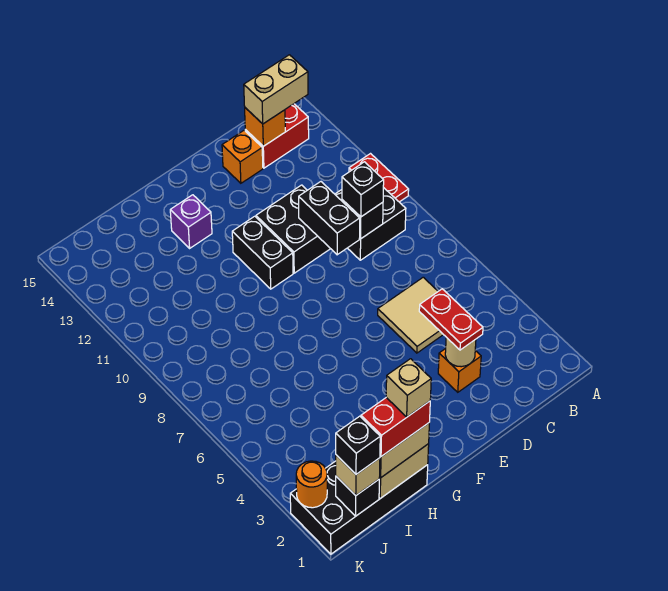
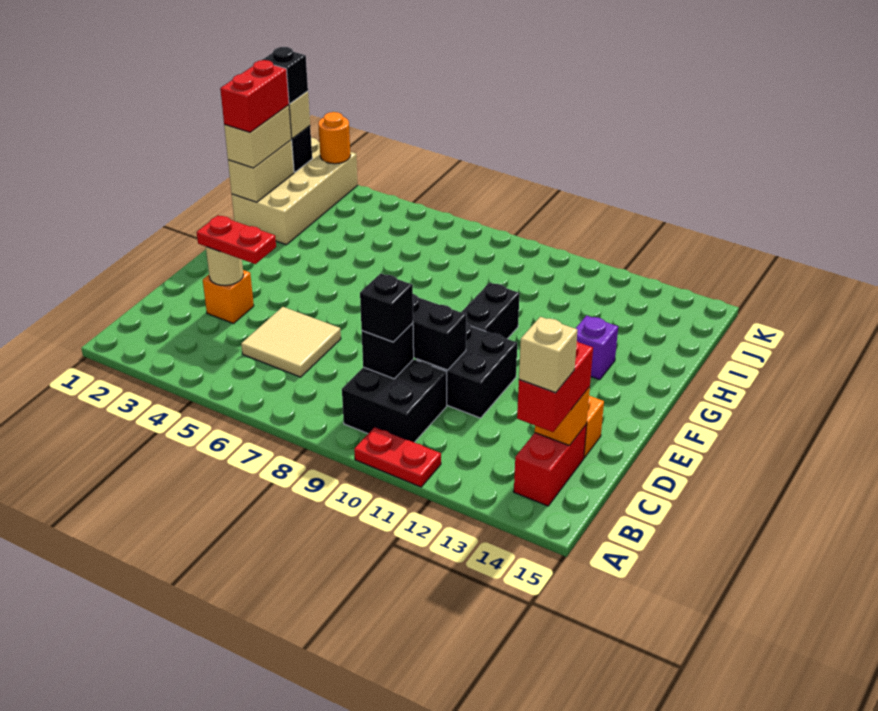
tan brick B14:C14 level 3 -> red brick B14:C14 level 3
black brick F10:F11 level 1 -> black brick F10:G10 level 1
black brick H1:K2 level 1 -> tan brick H1:K2 level 1
tan brick H1 level 5 -> tan brick B14 level 4

